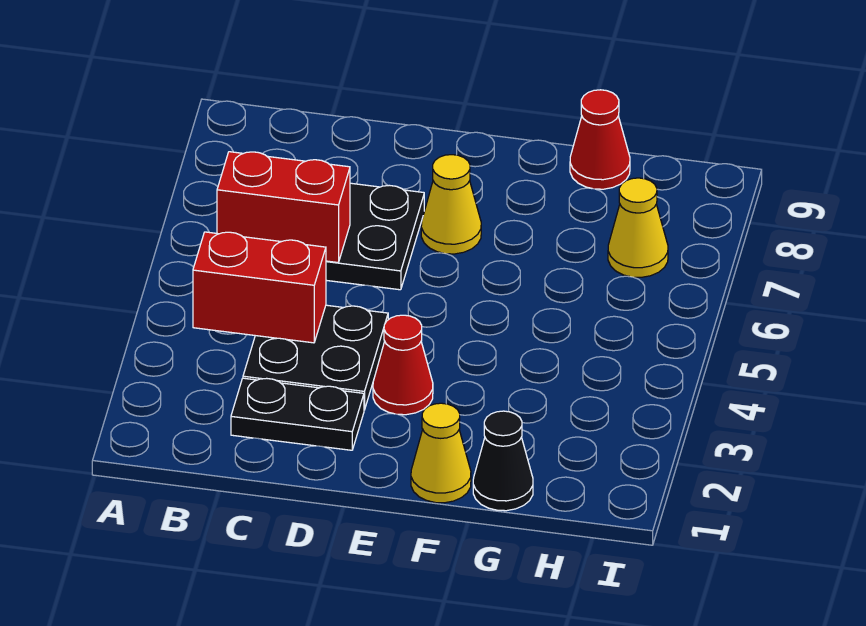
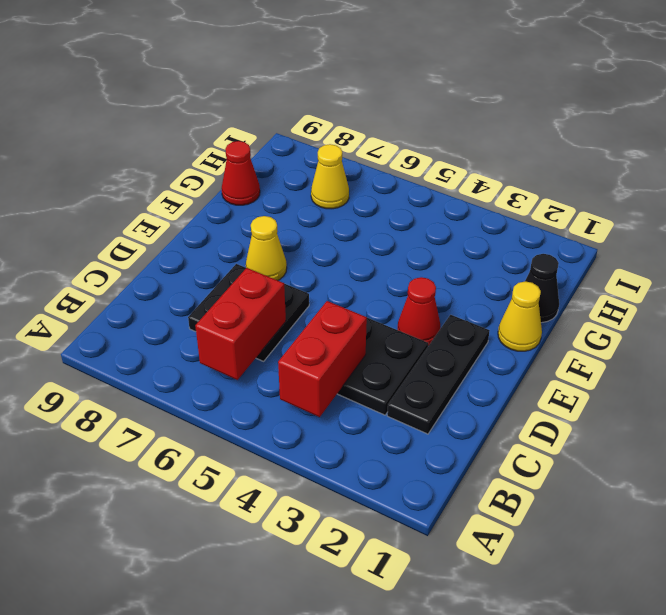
black plate C2:D2 level 1 -> black plate C2:E2 level 1

